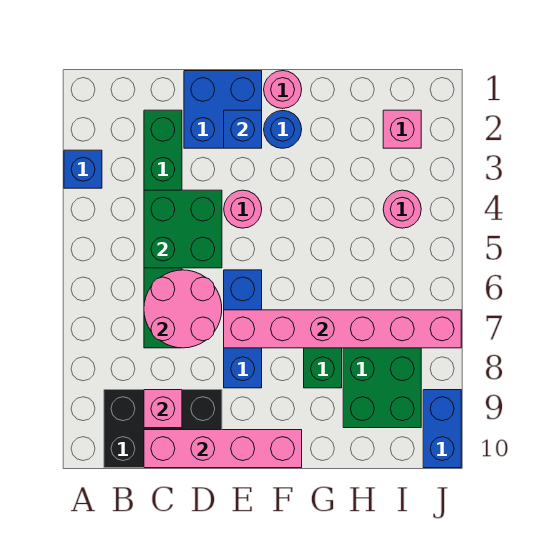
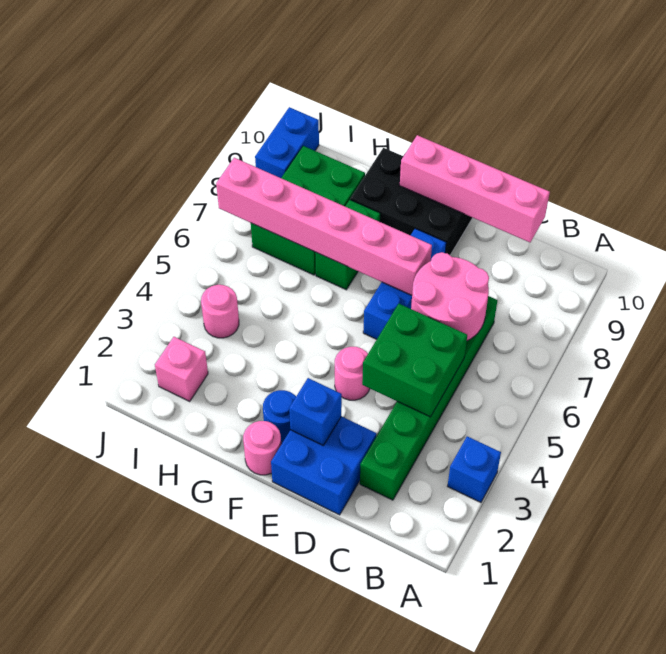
black brick B9:D10 level 1 -> black brick E9:G10 level 1
pink brick C9 level 2 -> none

